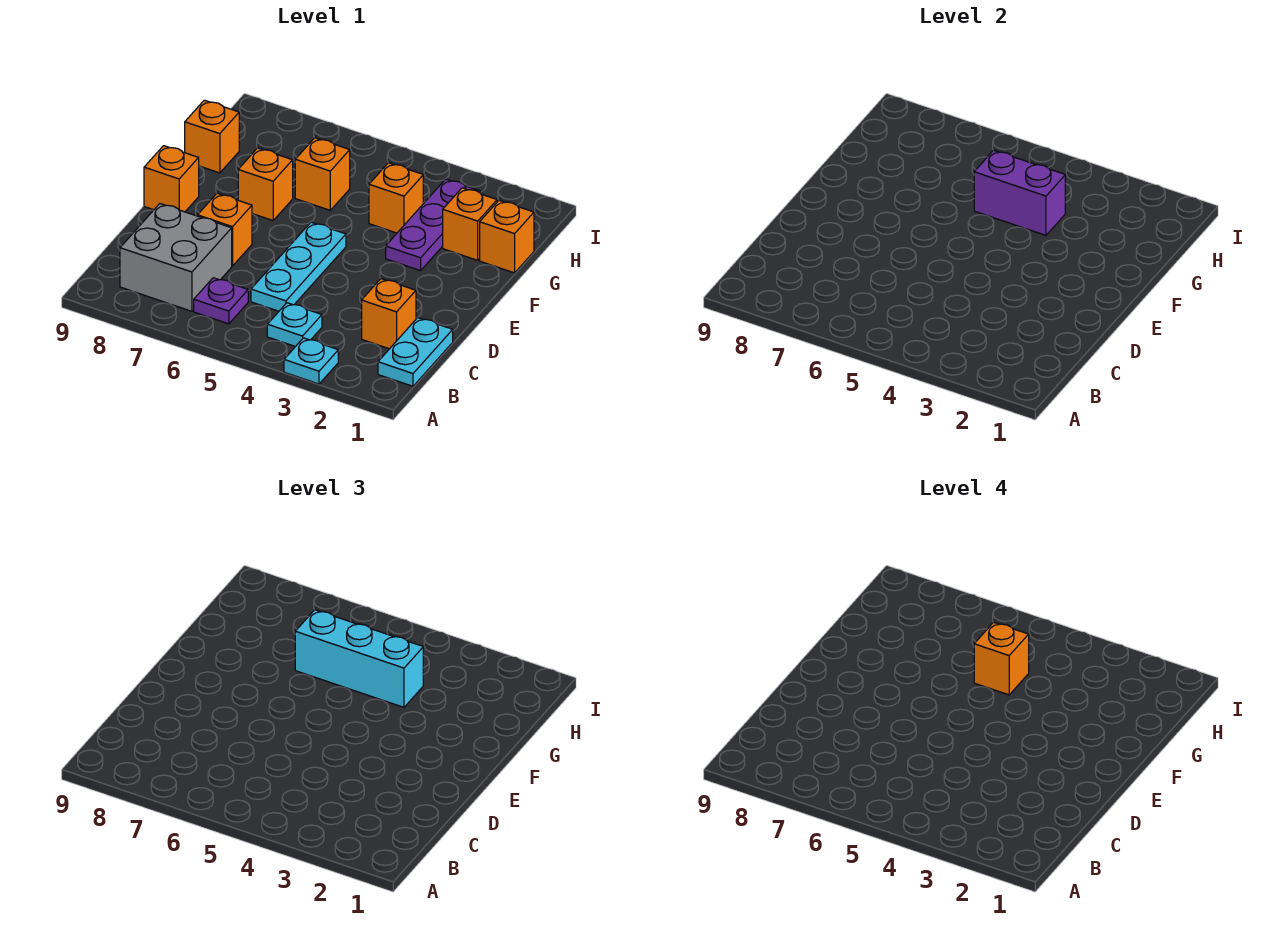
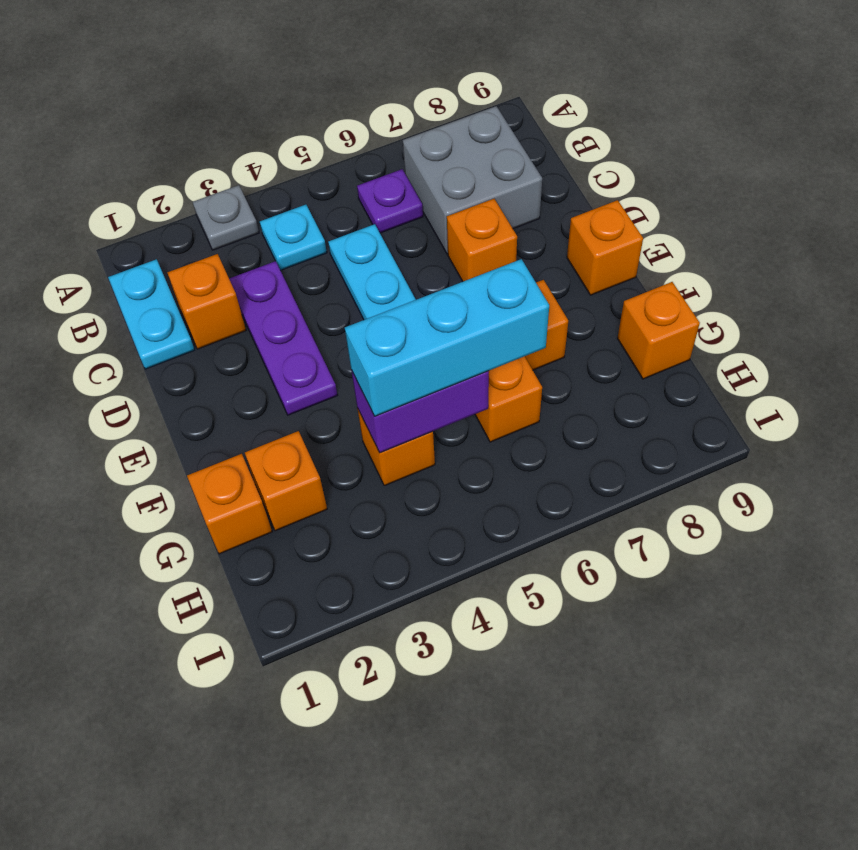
cyan plate A3 level 1 -> grey plate A3 level 1
purple plate F3:H3 level 1 -> purple plate C3:E3 level 1
orange brick G5 level 4 -> none

